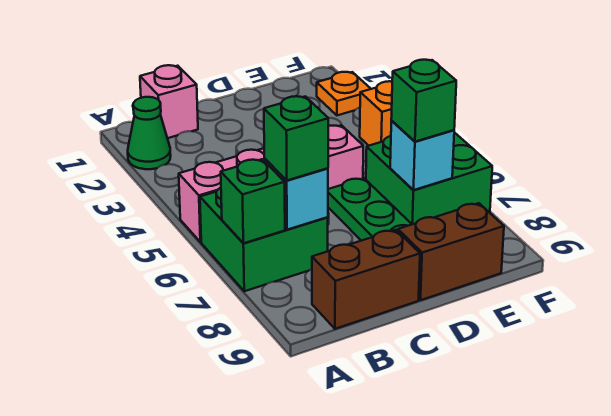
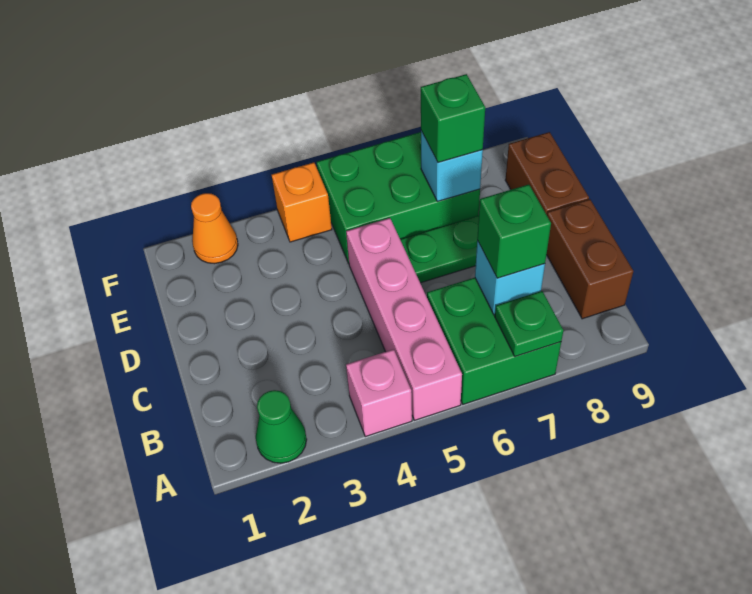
green brick A7 level 2 -> green plate A7 level 2
pink brick B1 level 1 -> pink brick A4 level 1
green brick E6:F7 level 1 -> green brick E5:F7 level 1
orange plate F2 level 1 -> orange cone F2 level 1

